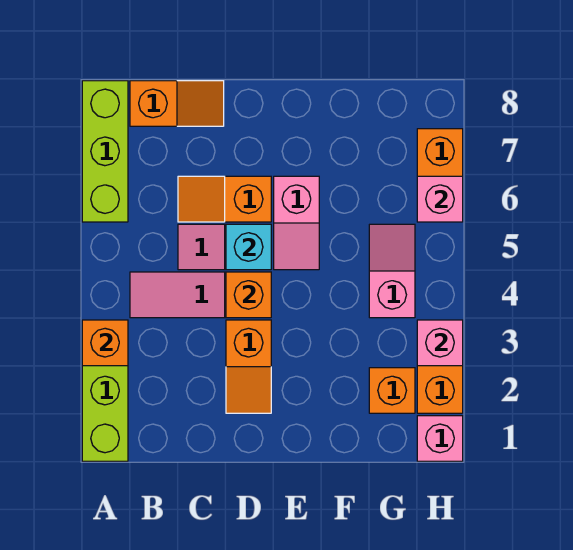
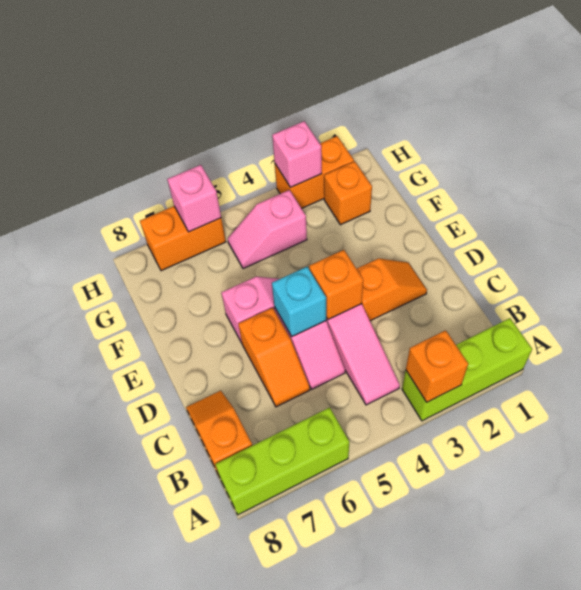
pink brick H1 level 1 -> none

